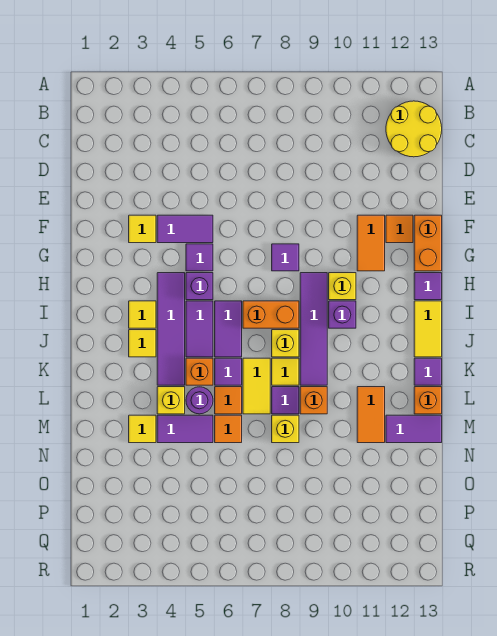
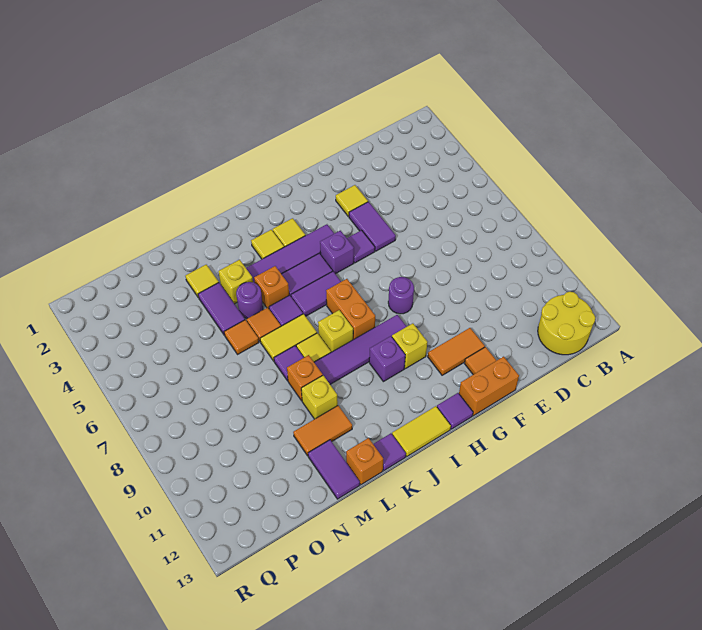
purple tile G8 level 1 -> purple round brick G8 level 1
yellow brick M8 level 1 -> yellow brick L10 level 1

